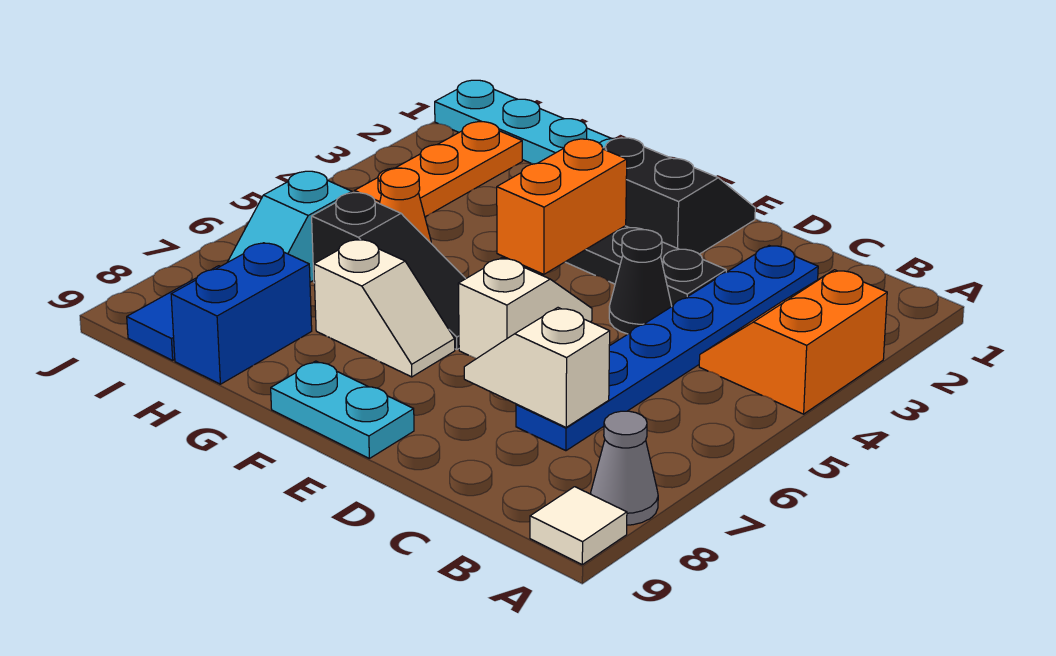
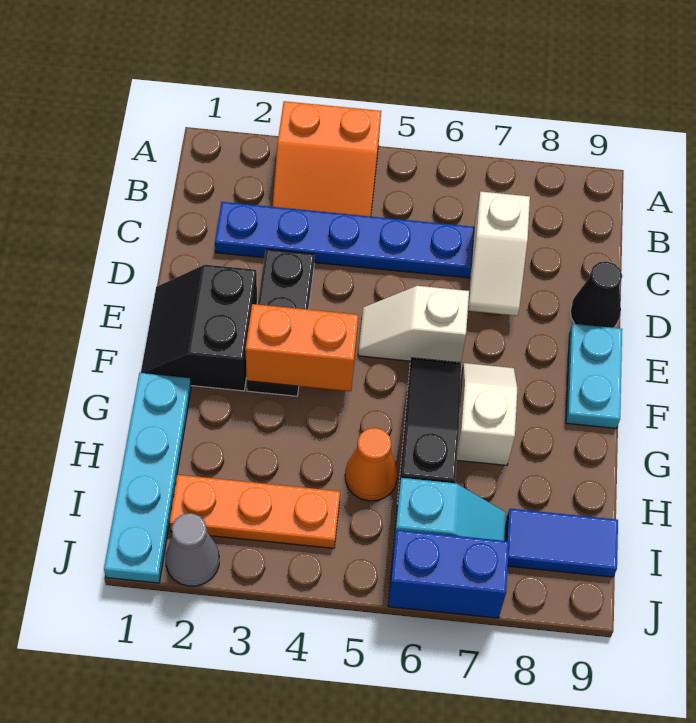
grey cone A8 level 1 -> grey cone J2 level 1
white tile A9 level 1 -> none
black cone D4 level 1 -> black cone D9 level 1
blue brick H8:H9 level 1 -> blue brick J6:J7 level 1

